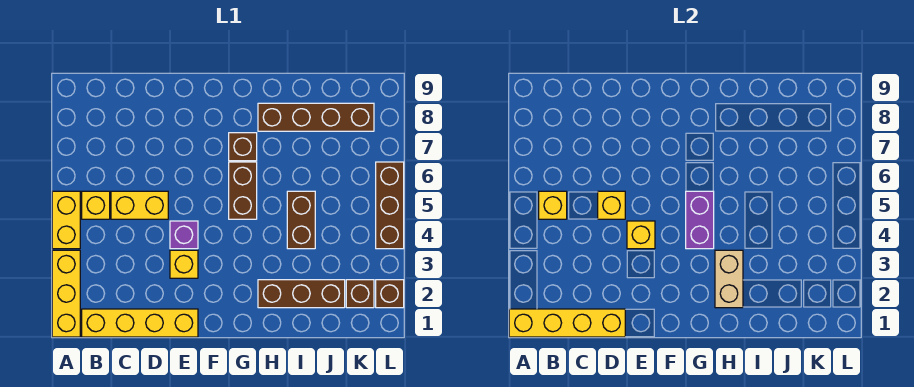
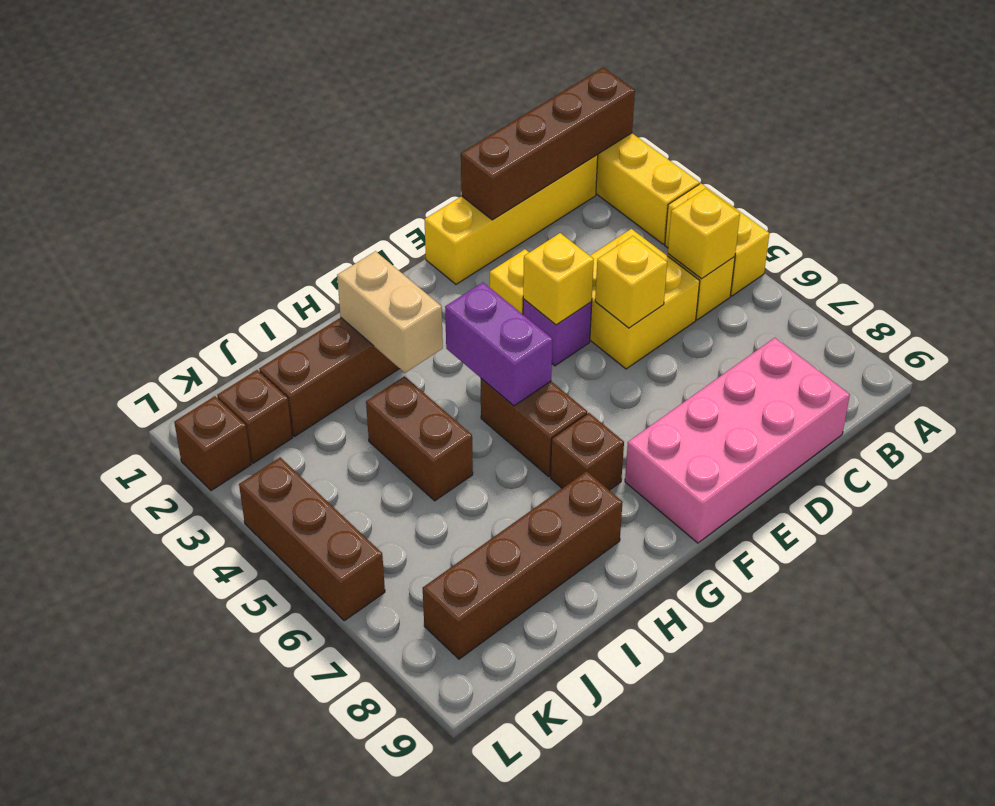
yellow brick A1:D1 level 2 -> brown brick A1:D1 level 2
yellow brick C5:D5 level 1 -> yellow brick C4:D5 level 1
none -> pink brick C8:F9 level 1

